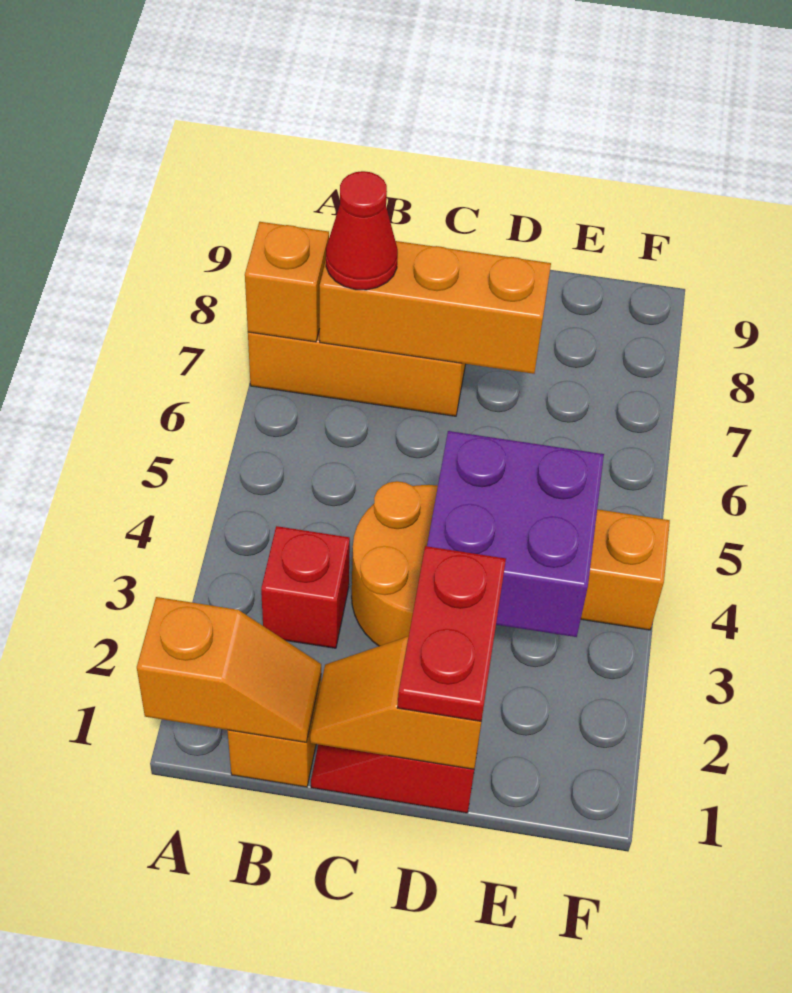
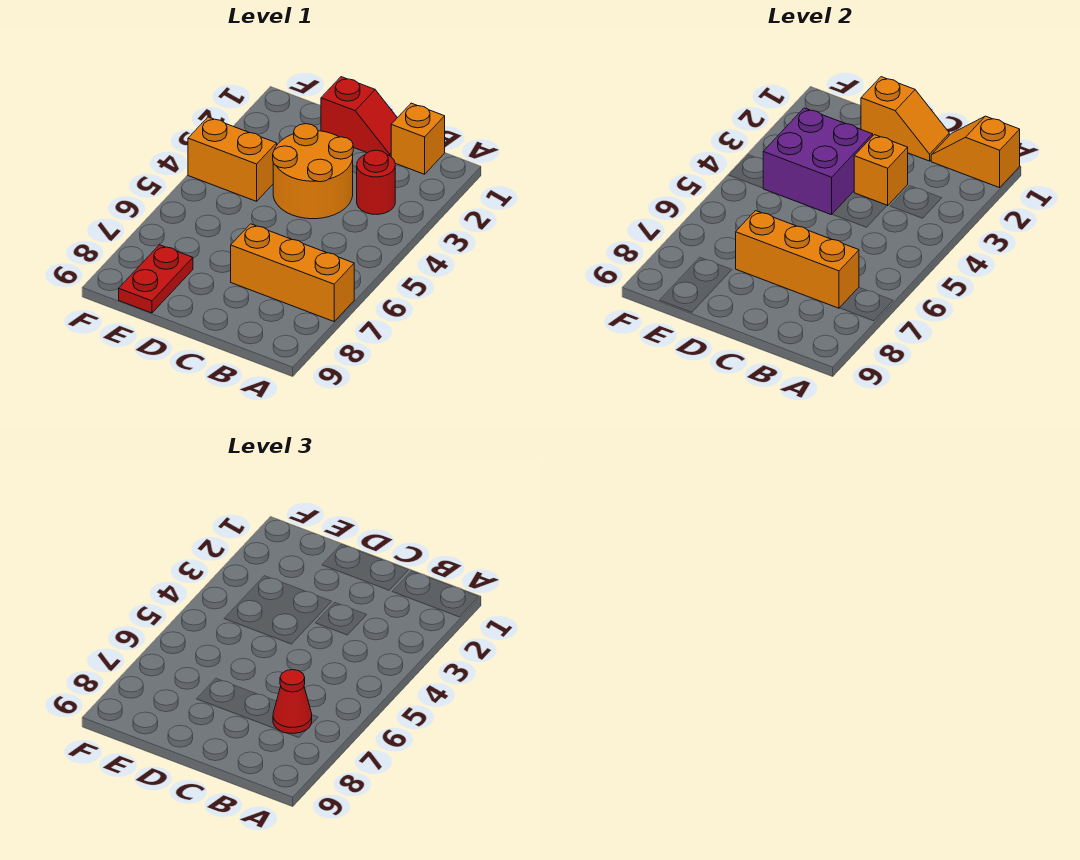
orange brick A7 level 2 -> orange brick C3 level 2
red brick B3 level 1 -> red round brick B3 level 1
red plate D1:D2 level 3 -> red plate E8:E9 level 1

